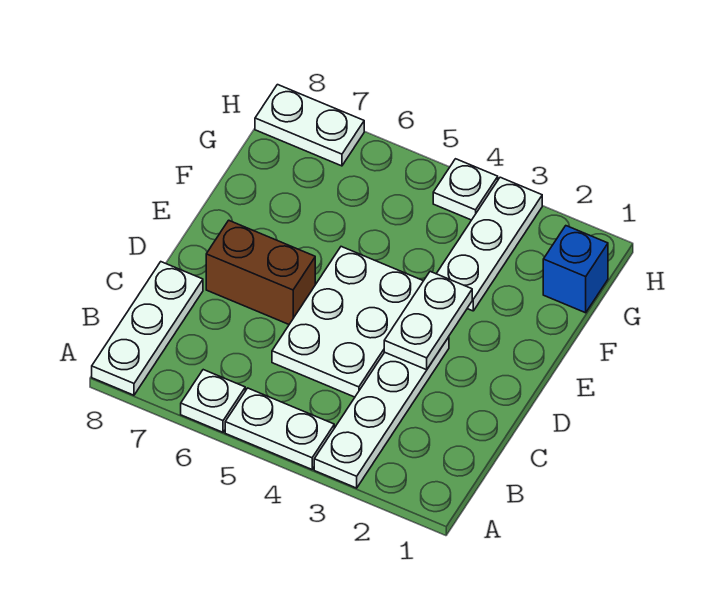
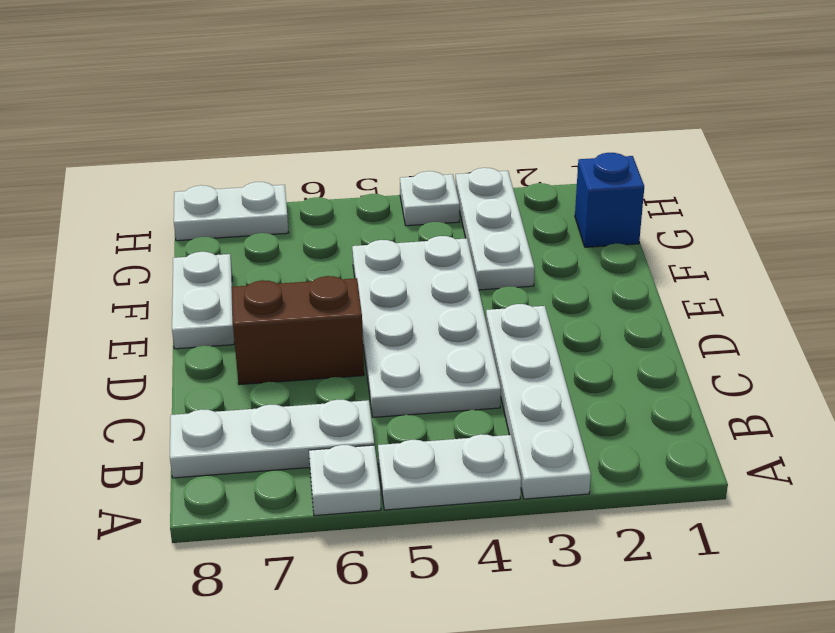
white plate A8:C8 level 1 -> white plate B6:B8 level 1
white plate C4:E5 level 1 -> white plate C4:F5 level 1
white plate D3:E3 level 2 -> white plate E8:F8 level 1

